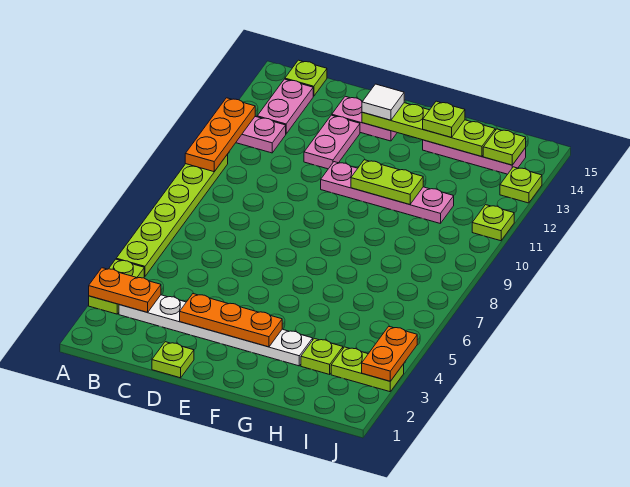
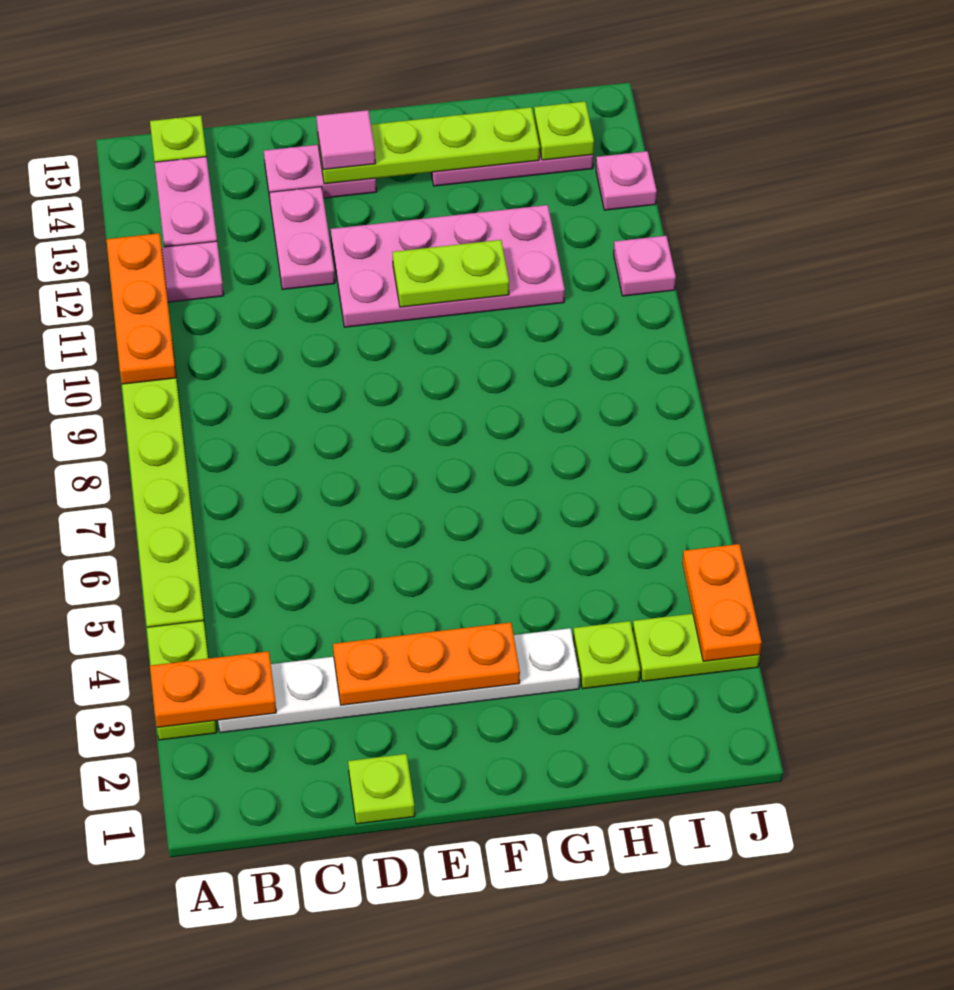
pink plate E11:H11 level 1 -> pink plate E11:H12 level 1
white tile E14 level 3 -> pink tile E14 level 3
lime plate G14 level 3 -> none
lime plate J11 level 1 -> pink plate J11 level 1
lime plate J13 level 1 -> pink plate J13 level 1

